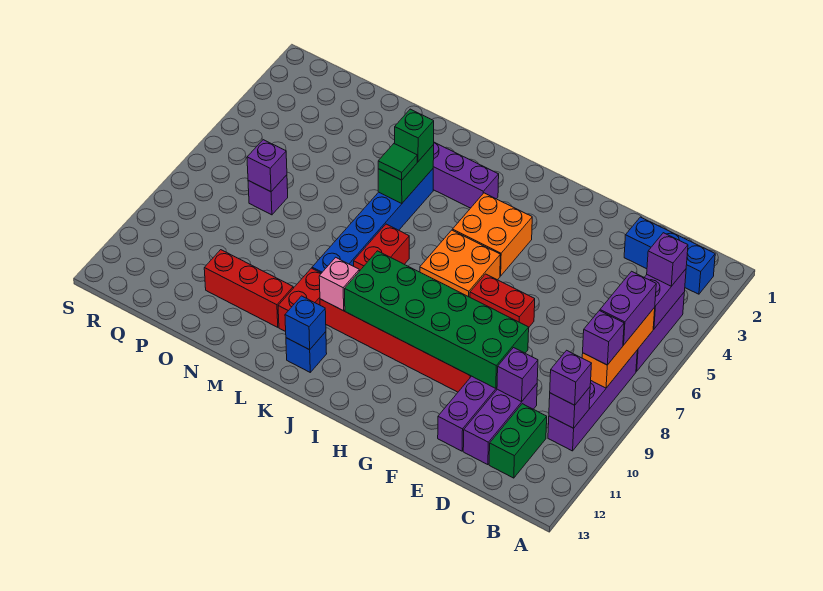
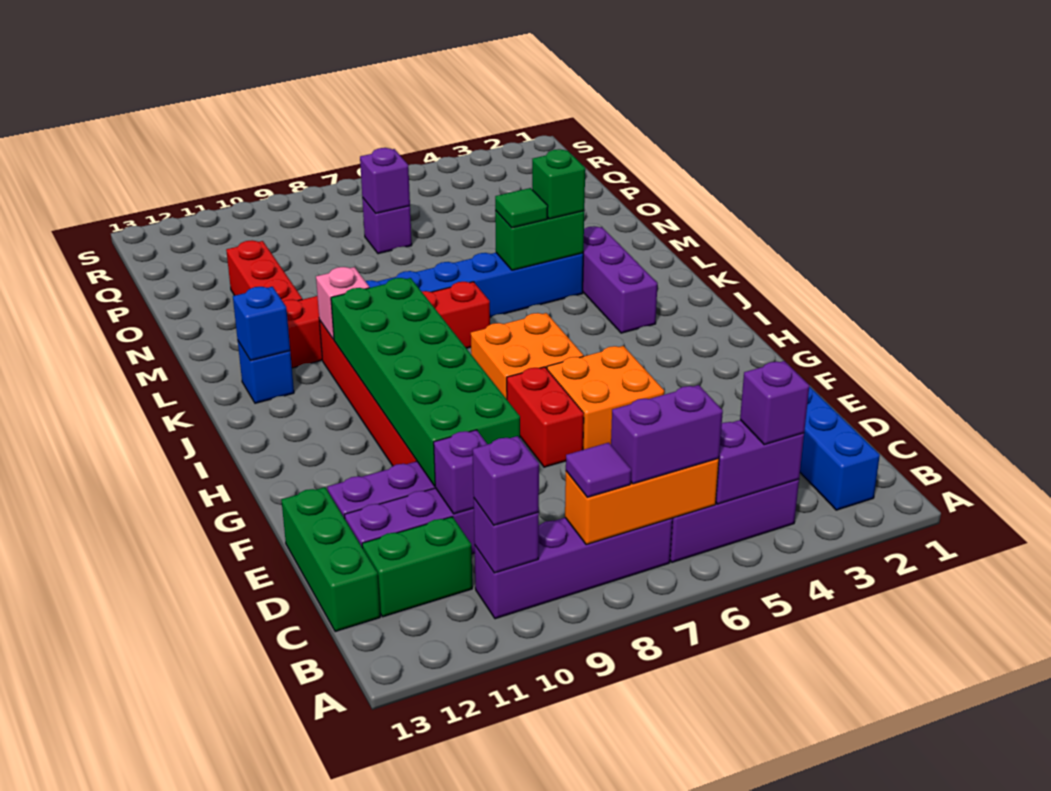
purple brick B8 level 3 -> purple tile B8 level 3
none -> green brick C13:E13 level 1
orange brick H4:I5 level 1 -> orange brick F5:G6 level 1

